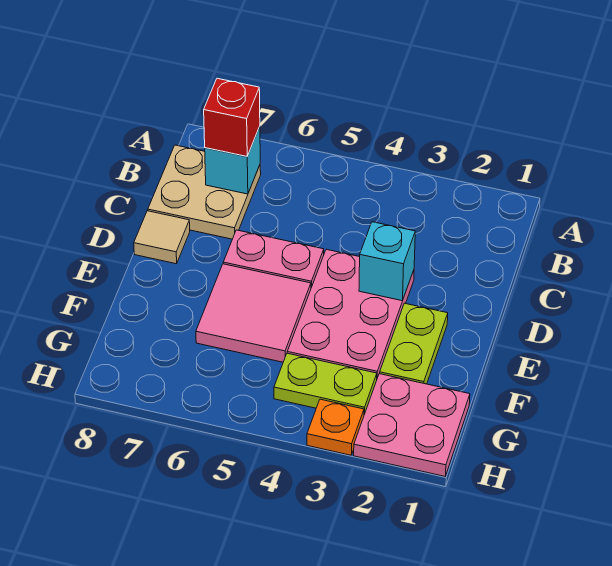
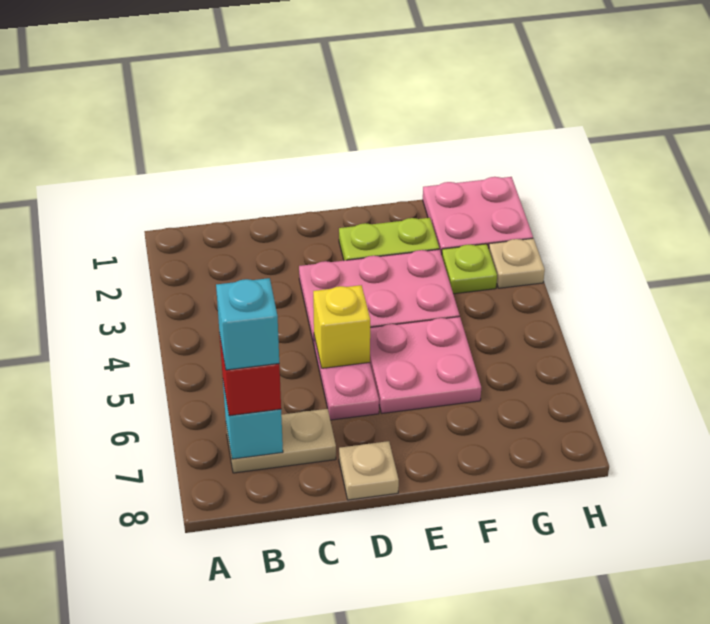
tan plate B7:C8 level 1 -> tan plate B7:C7 level 1
cyan brick D3 level 2 -> cyan brick B7 level 4
none -> yellow brick D5 level 2
tan tile D8 level 1 -> tan plate D8 level 1
pink tile E5:F6 level 1 -> pink plate E5:F6 level 1
lime plate G3:G4 level 1 -> lime plate G3 level 1
orange plate H3 level 1 -> tan plate H3 level 1

